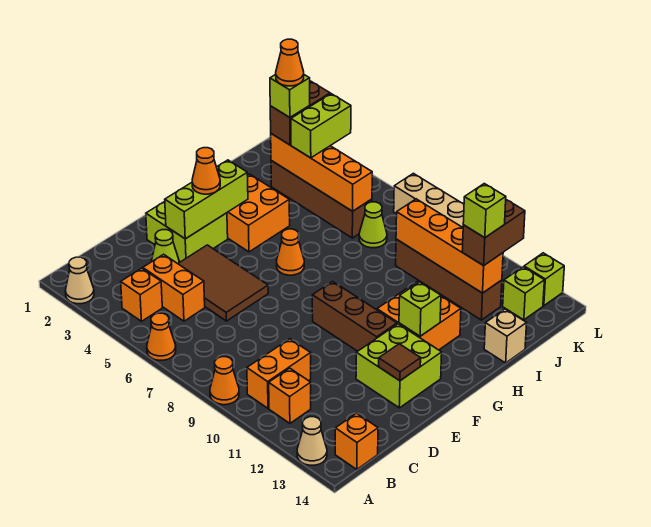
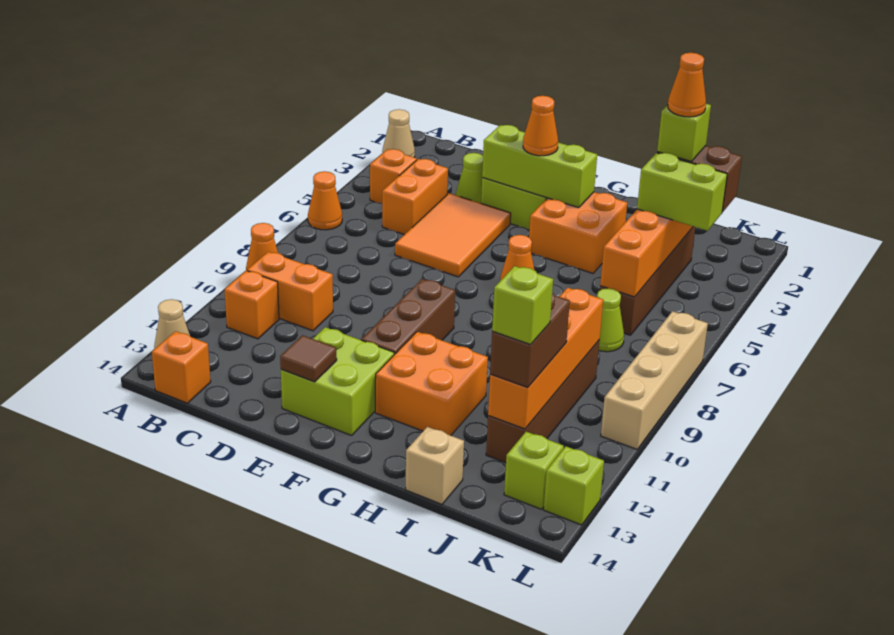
brown tile D4:E6 level 1 -> orange tile D4:E6 level 1
lime brick G12 level 2 -> none
brown brick J12:K12 level 3 -> brown brick J11:J12 level 3

